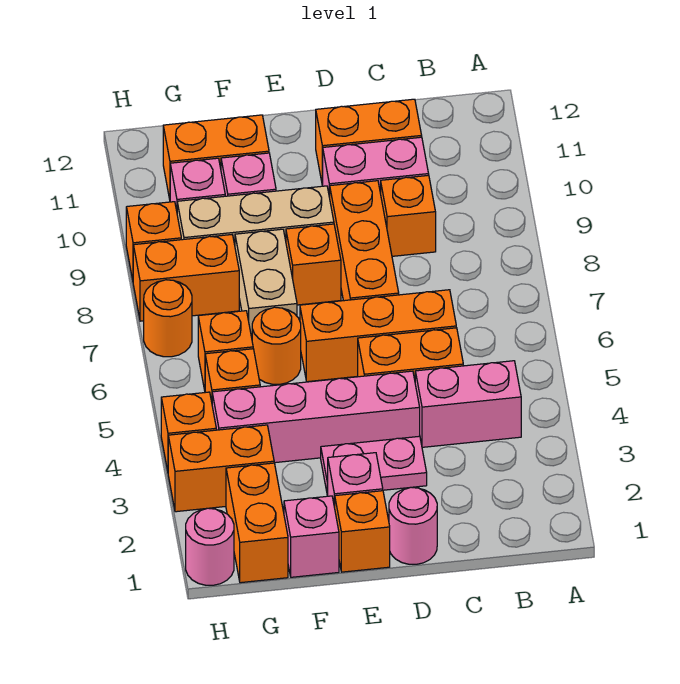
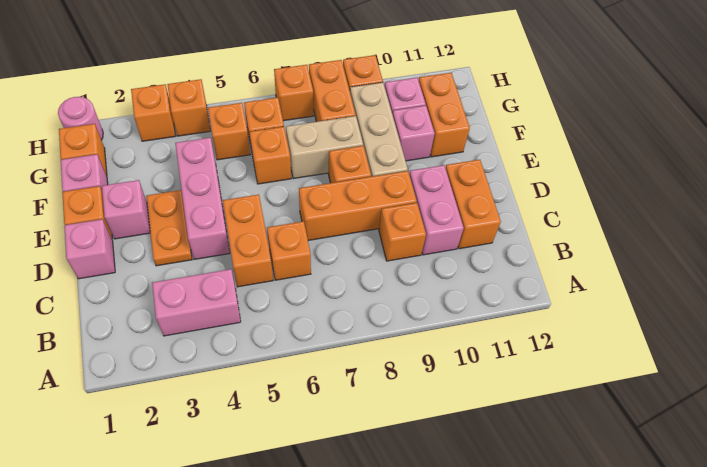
pink brick B4:C4 level 1 -> pink brick B3:B4 level 1
orange brick C6:E6 level 1 -> orange brick C6 level 1
pink round brick D1 level 1 -> pink brick D1 level 1
pink plate D3:E3 level 1 -> orange plate D3:E3 level 1
pink brick D4:G4 level 1 -> pink brick D4:F4 level 1
orange round brick F6 level 1 -> orange brick F6 level 1
orange brick G1:G2 level 1 -> orange brick G1 level 1
orange brick G3:H3 level 1 -> orange brick H3 level 1
orange round brick H7 level 1 -> orange brick H7 level 1

